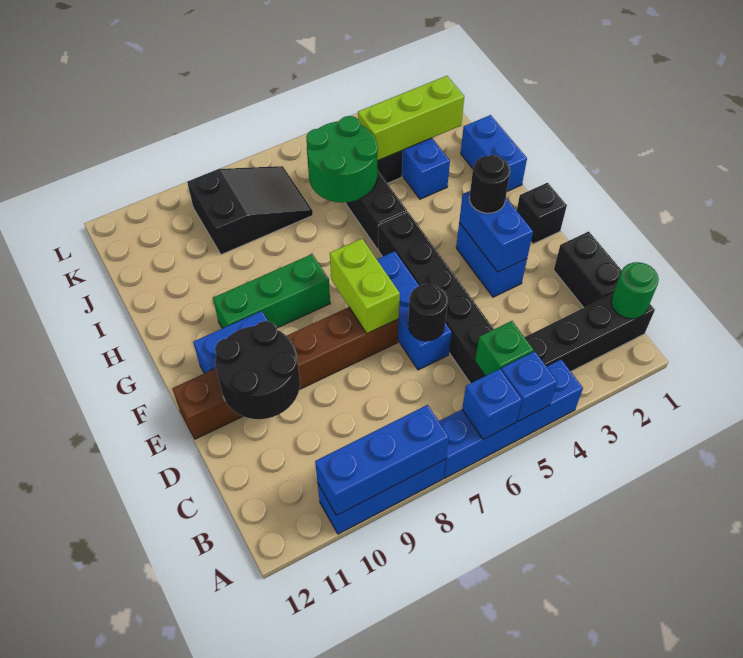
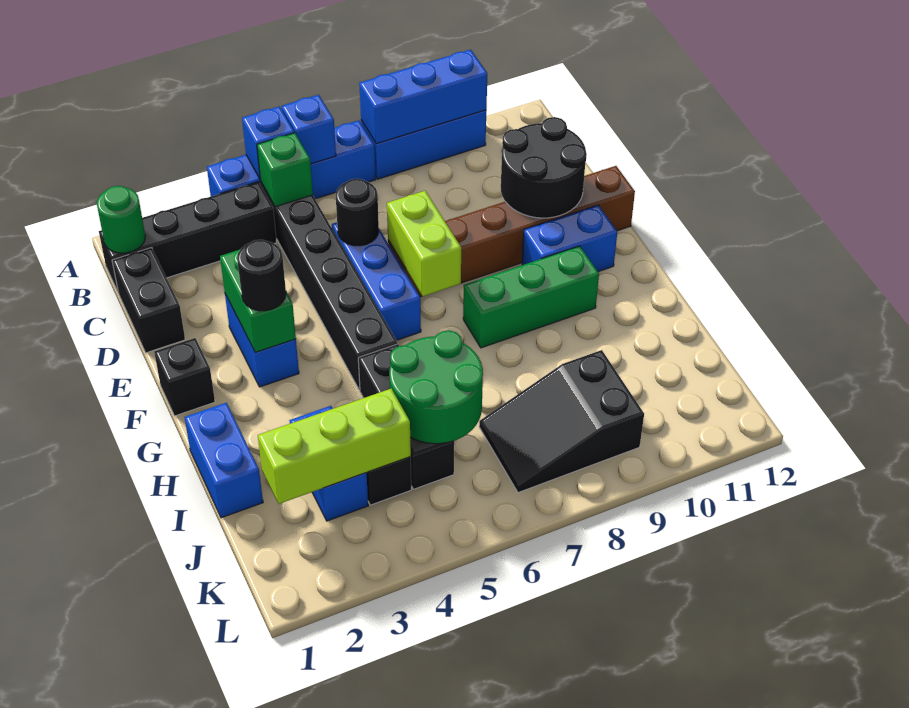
blue brick E3:F3 level 2 -> green brick E3:F3 level 2

